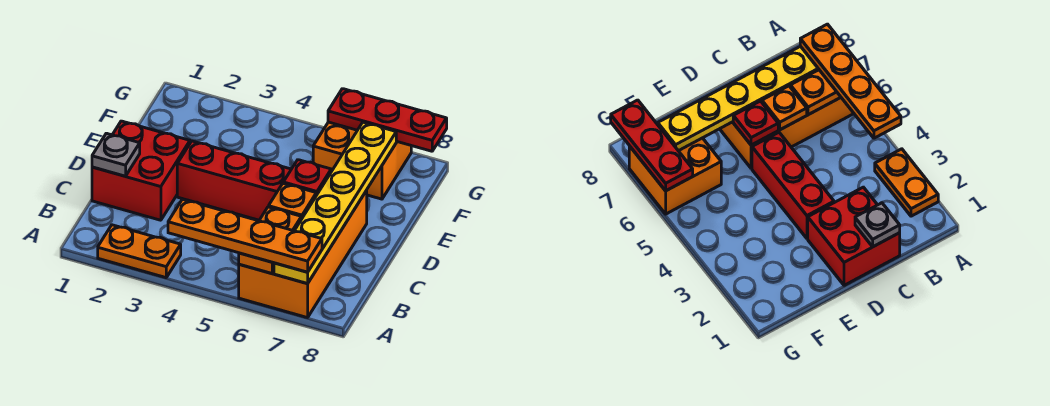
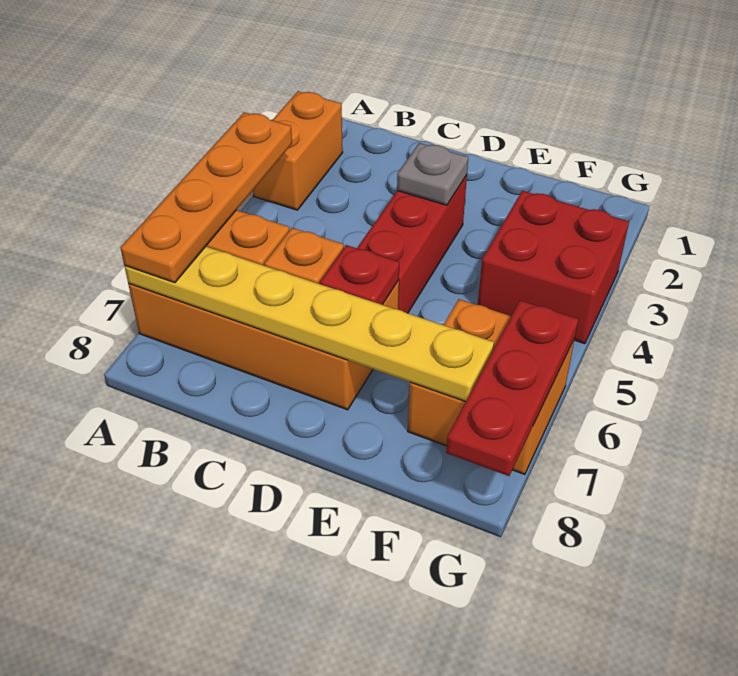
orange plate A2:A3 level 1 -> orange brick A2:A3 level 1
red brick C1:D2 level 1 -> red brick F3:G4 level 1
grey plate C1 level 2 -> grey plate D3 level 2

